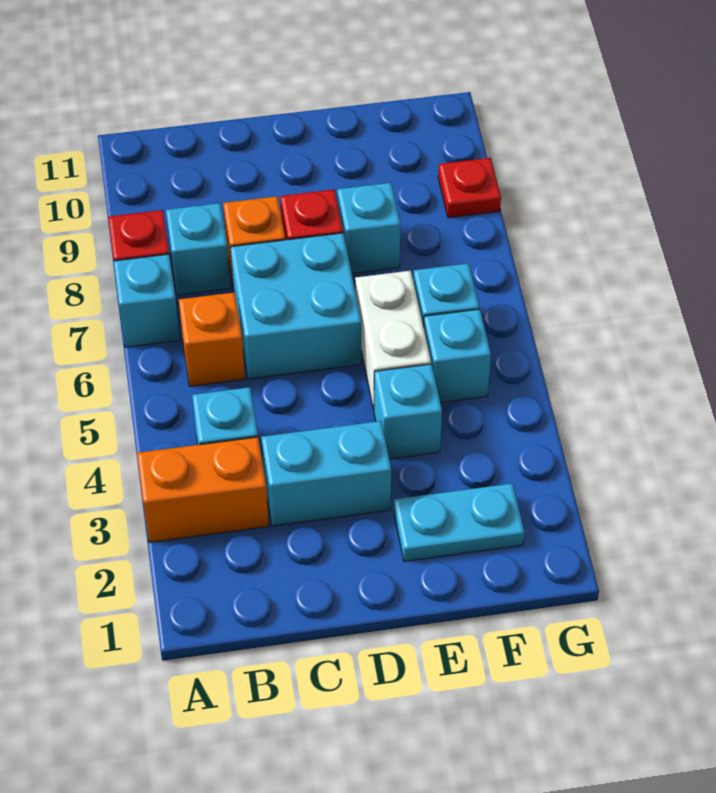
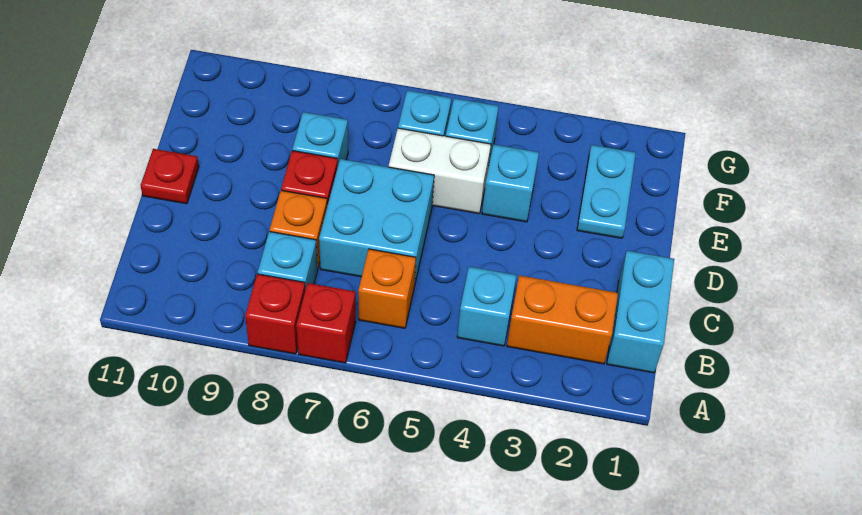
orange brick A3:B3 level 1 -> orange brick B2:B3 level 1
cyan brick A7 level 1 -> red brick A7 level 1
cyan brick C3:D3 level 1 -> cyan brick B1:C1 level 1
red plate G9 level 1 -> red plate D11 level 1

